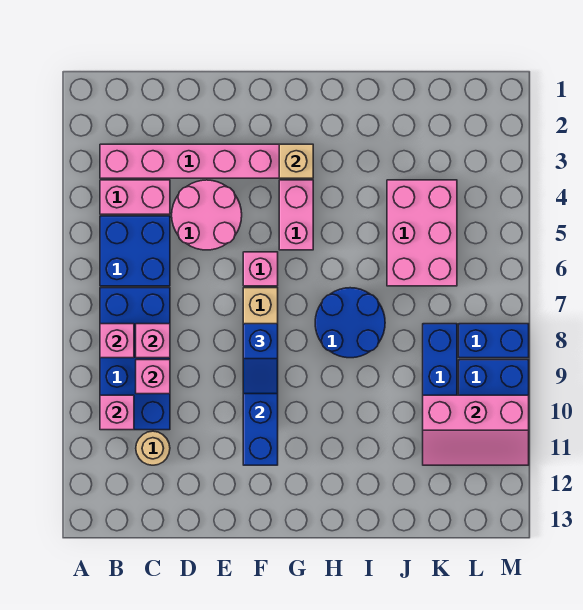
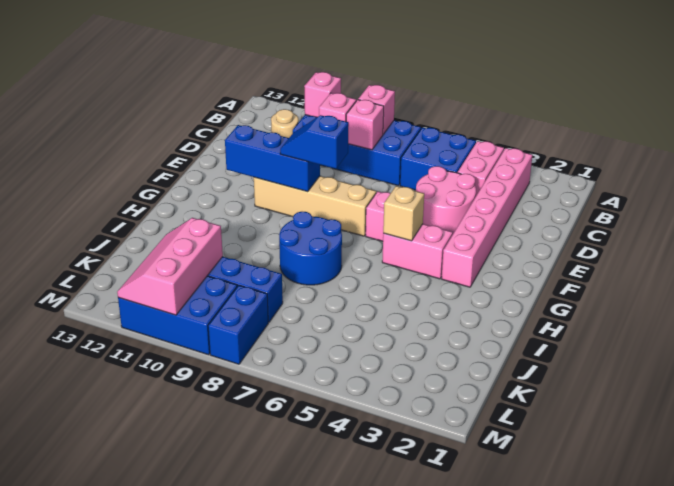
tan brick G3 level 2 -> tan brick G5 level 2
pink brick J4:K6 level 1 -> none

